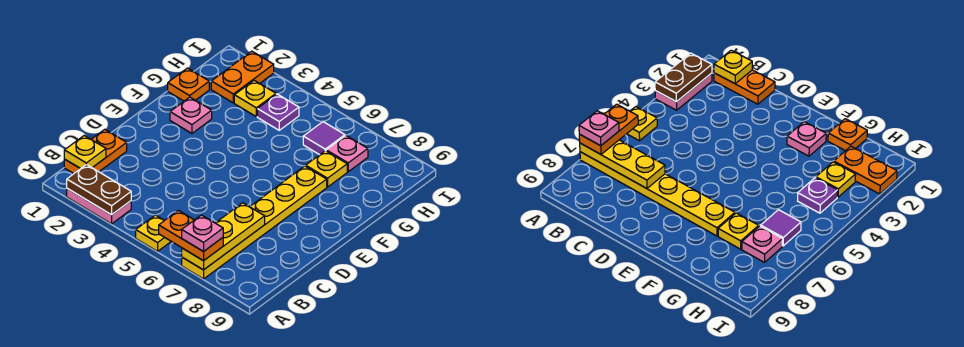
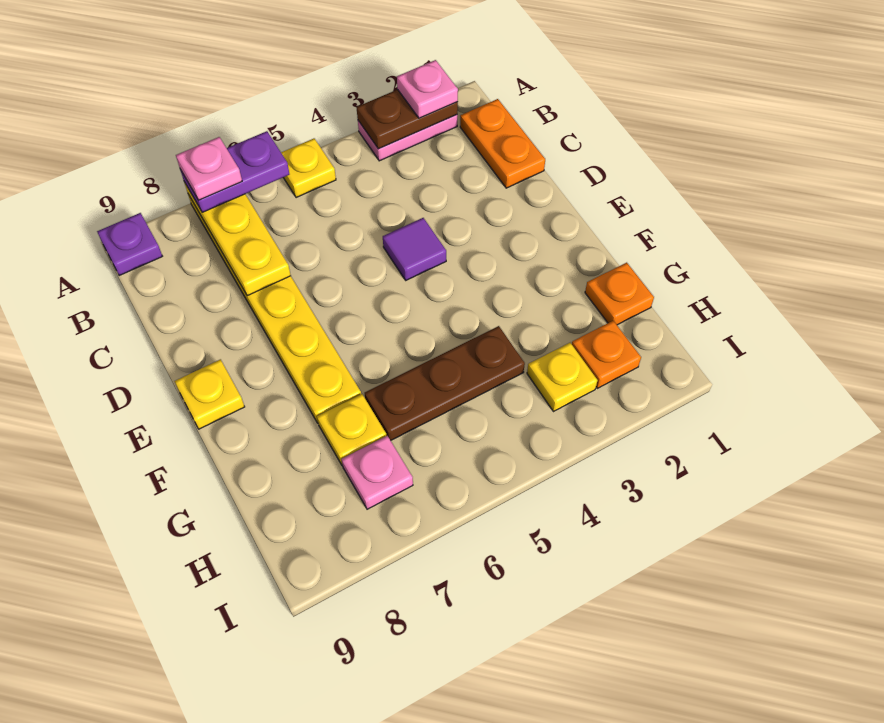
orange plate A6:A7 level 3 -> purple plate A6:A7 level 3
yellow plate B1 level 2 -> yellow plate E9 level 1
pink plate F2 level 1 -> pink plate A2 level 3
none -> brown plate G4:G6 level 1
orange plate H2:I2 level 1 -> orange plate H2 level 1
purple plate H4 level 1 -> purple plate A9 level 1
purple tile H6 level 1 -> purple tile D4 level 1

